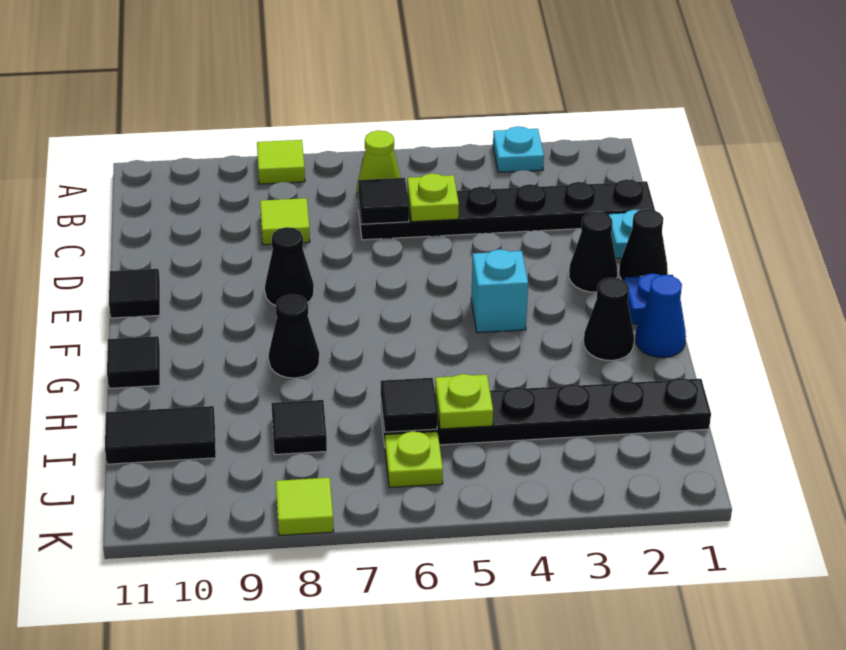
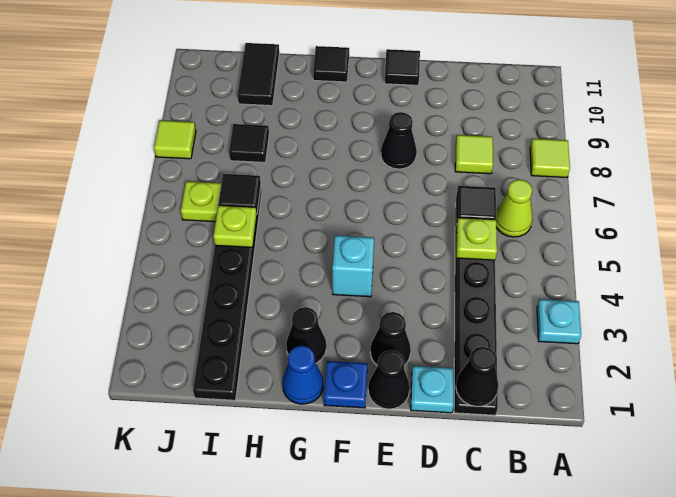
black cone G8 level 1 -> black cone C1 level 2

